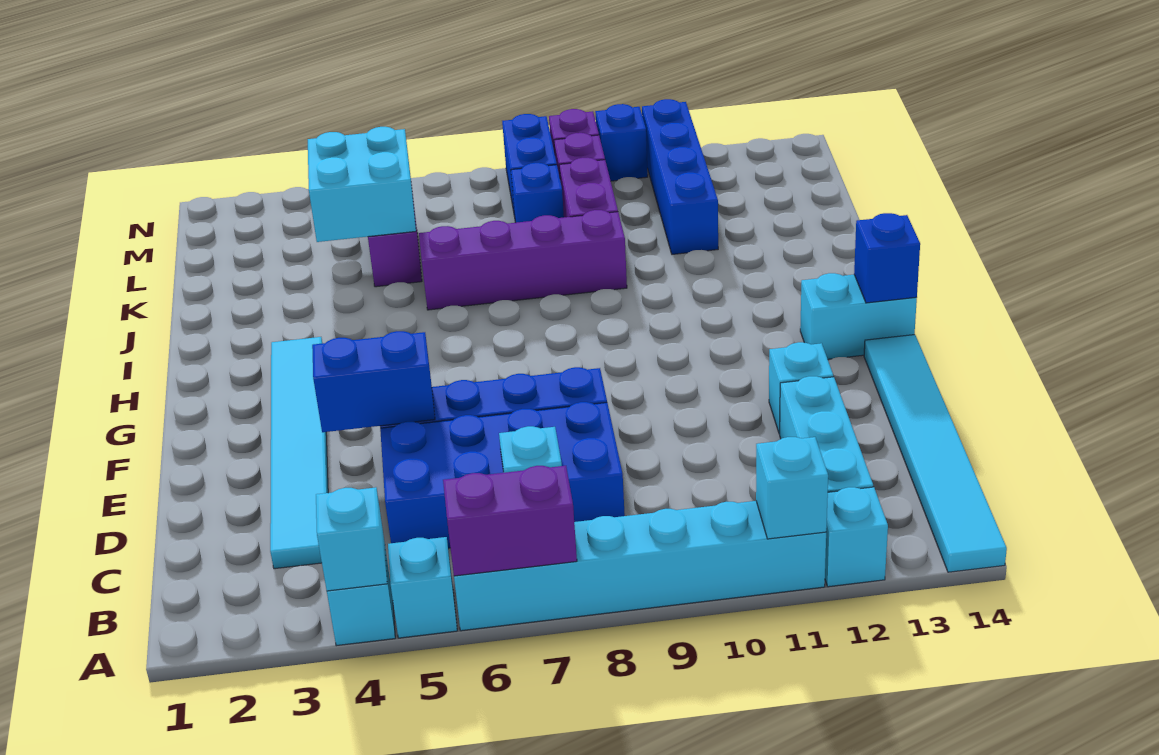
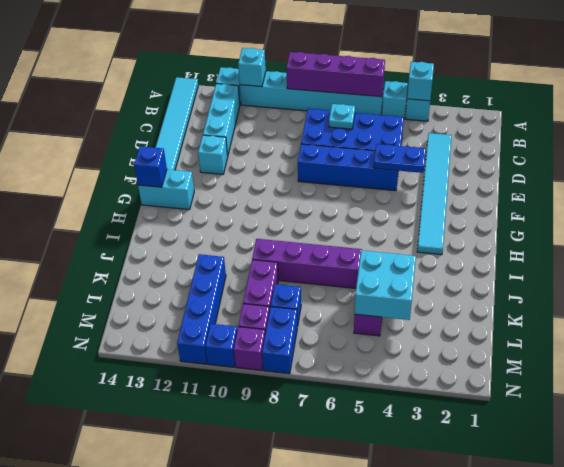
purple brick A6:A7 level 2 -> purple brick A6:A9 level 2
blue brick E4:E5 level 2 -> blue plate E4:E5 level 2

